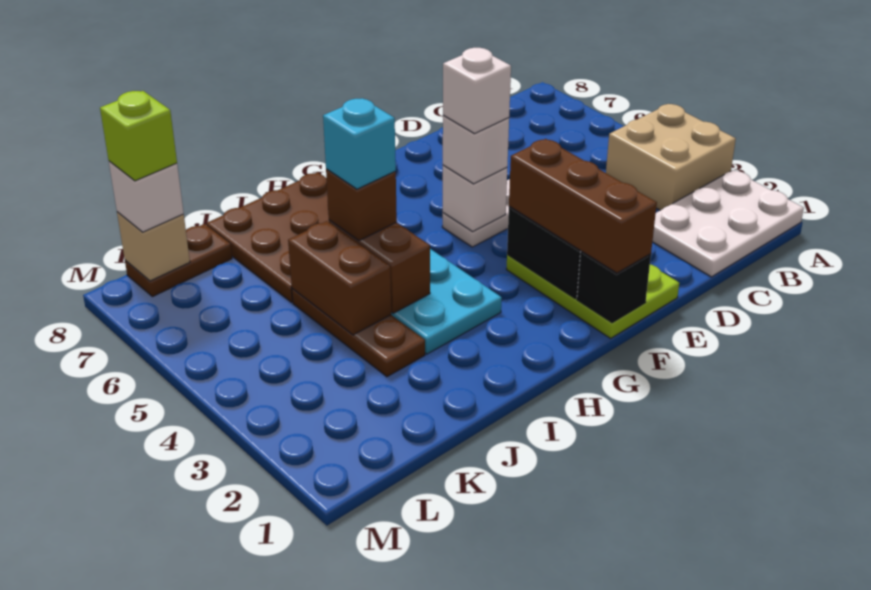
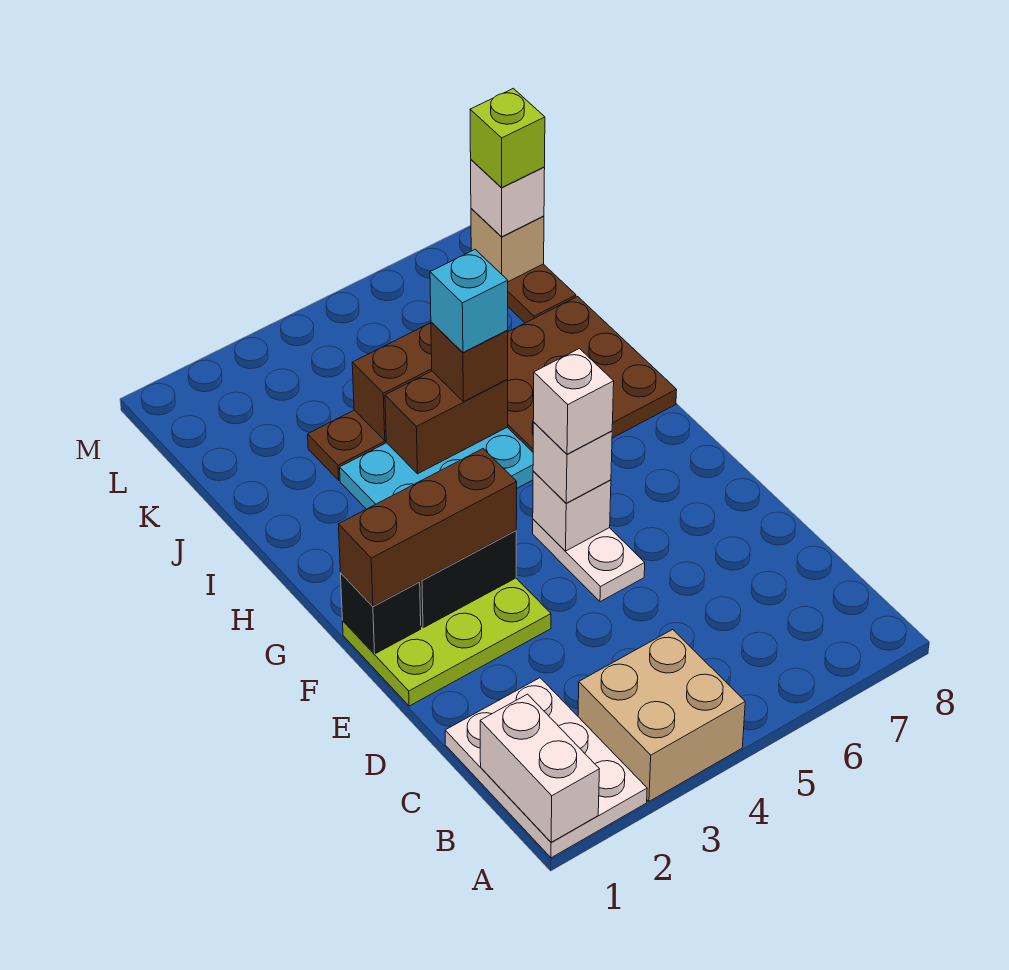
none -> white brick A1:B1 level 2

